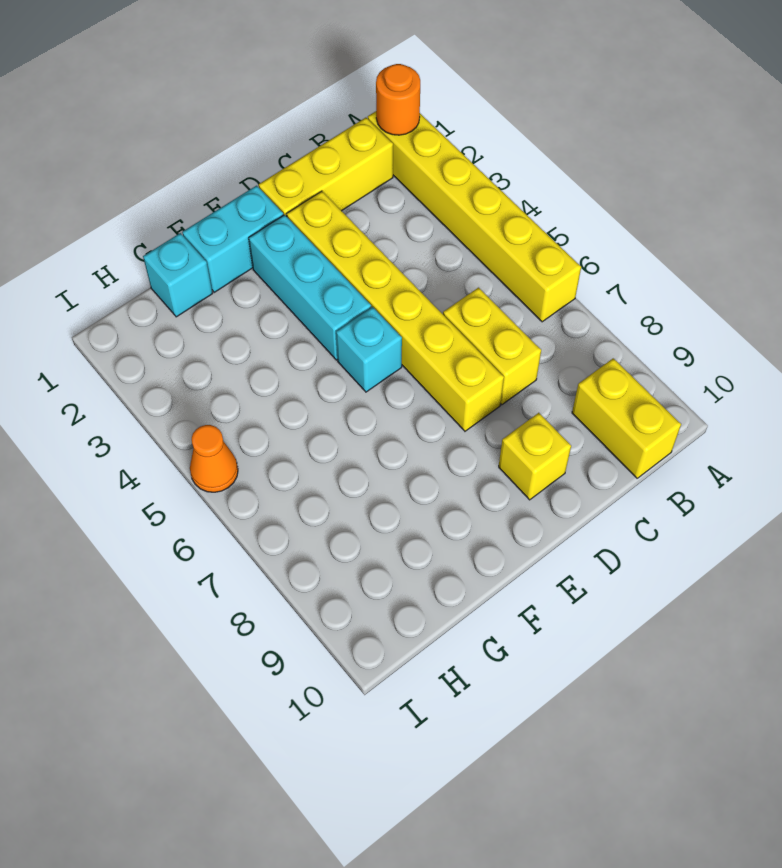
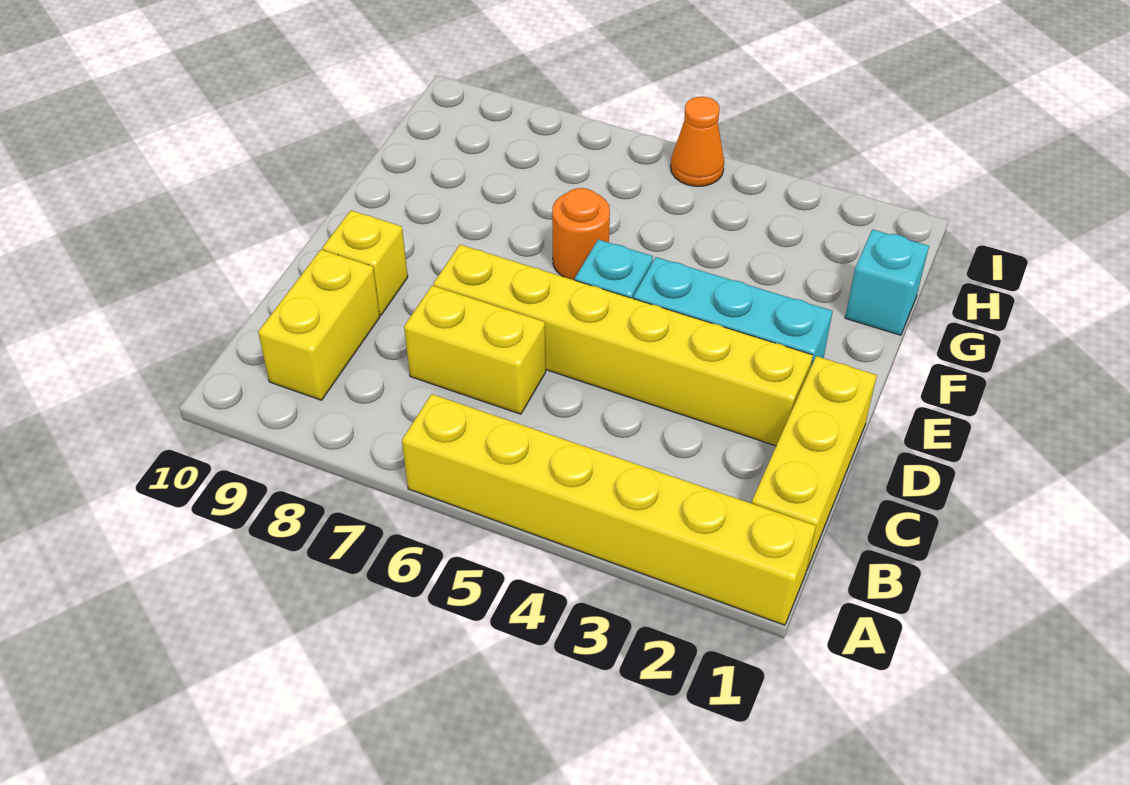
orange round brick A1 level 2 -> orange round brick F6 level 1
yellow brick B9:B10 level 1 -> yellow brick B9:C9 level 1
cyan brick E1:F1 level 1 -> none

